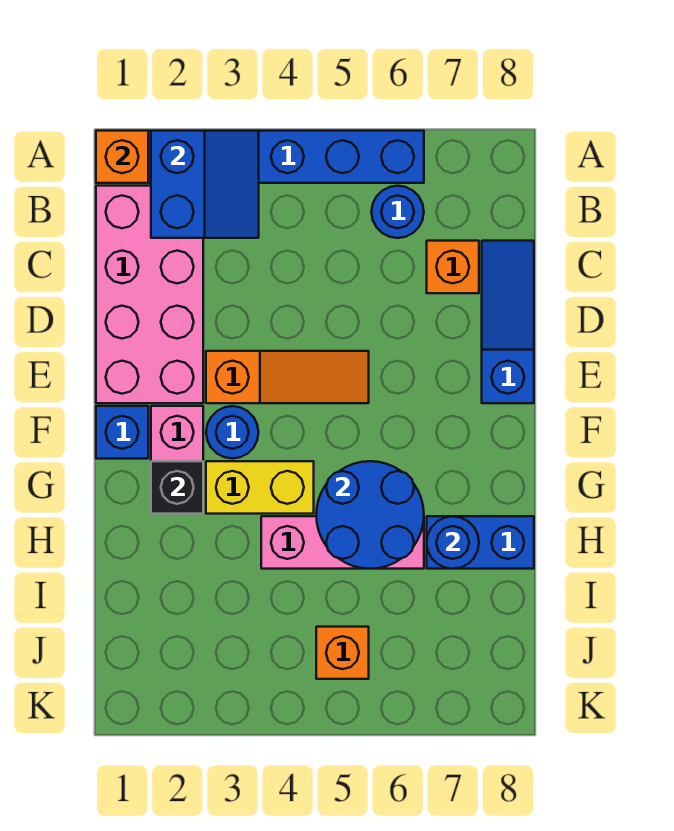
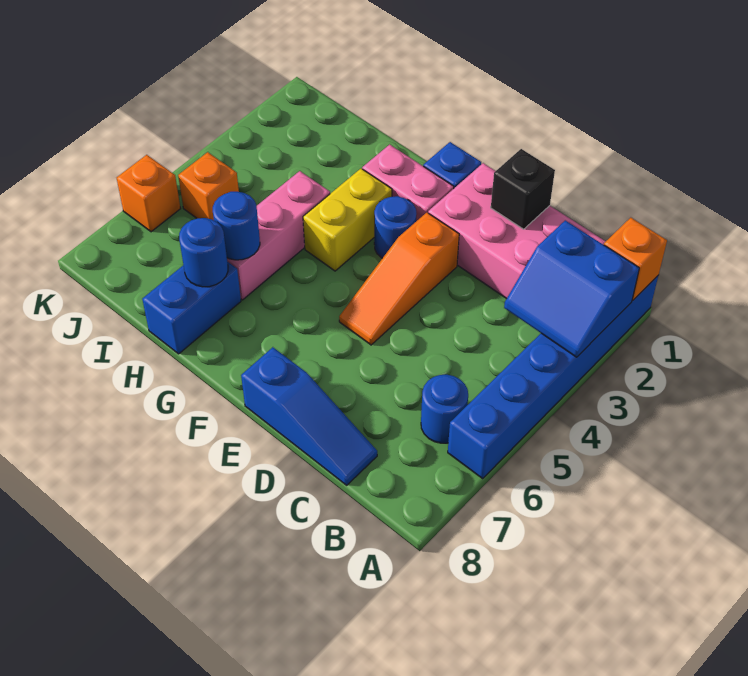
orange brick C7 level 1 -> orange brick K6 level 1
black brick G2 level 2 -> black brick D1 level 2
blue round brick G5:H6 level 2 -> blue round brick H6 level 2

